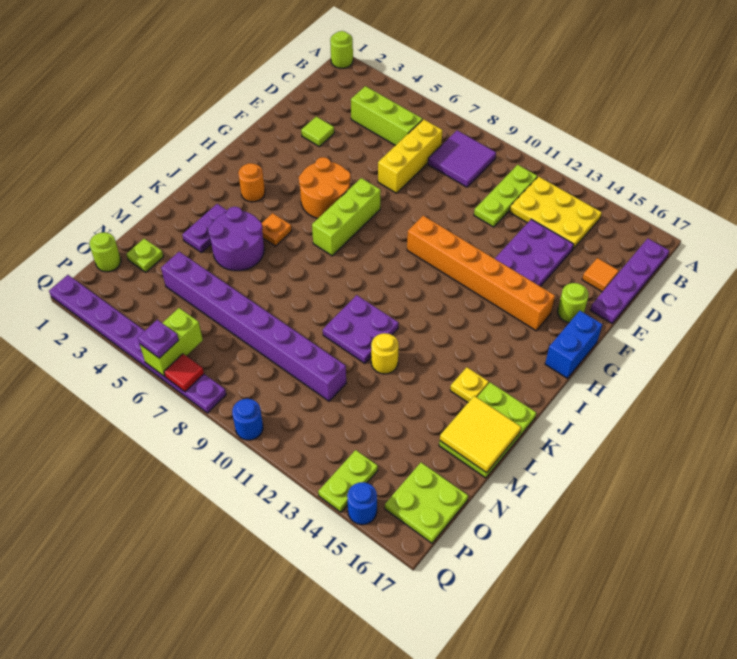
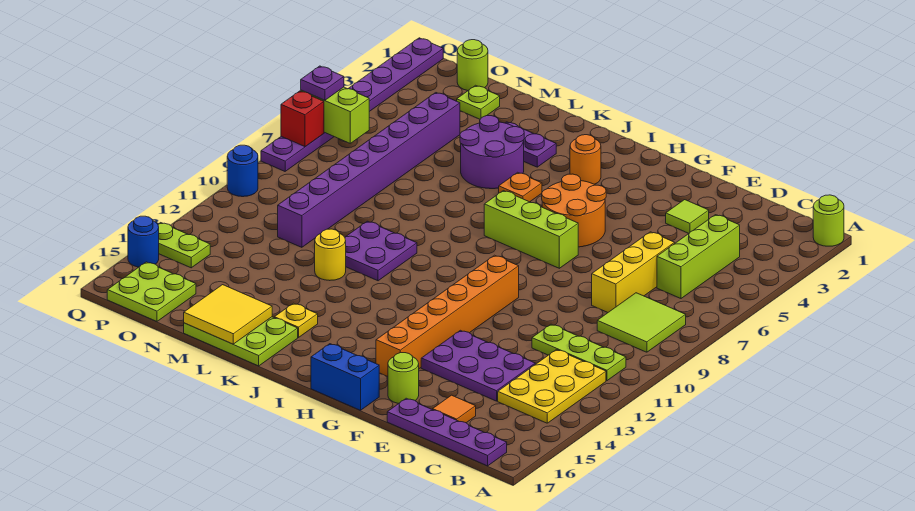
purple tile B8:C9 level 1 -> lime tile B8:C9 level 1
yellow brick C7:E7 level 1 -> yellow brick D6:D8 level 1
red tile Q7 level 2 -> red brick Q7 level 2

